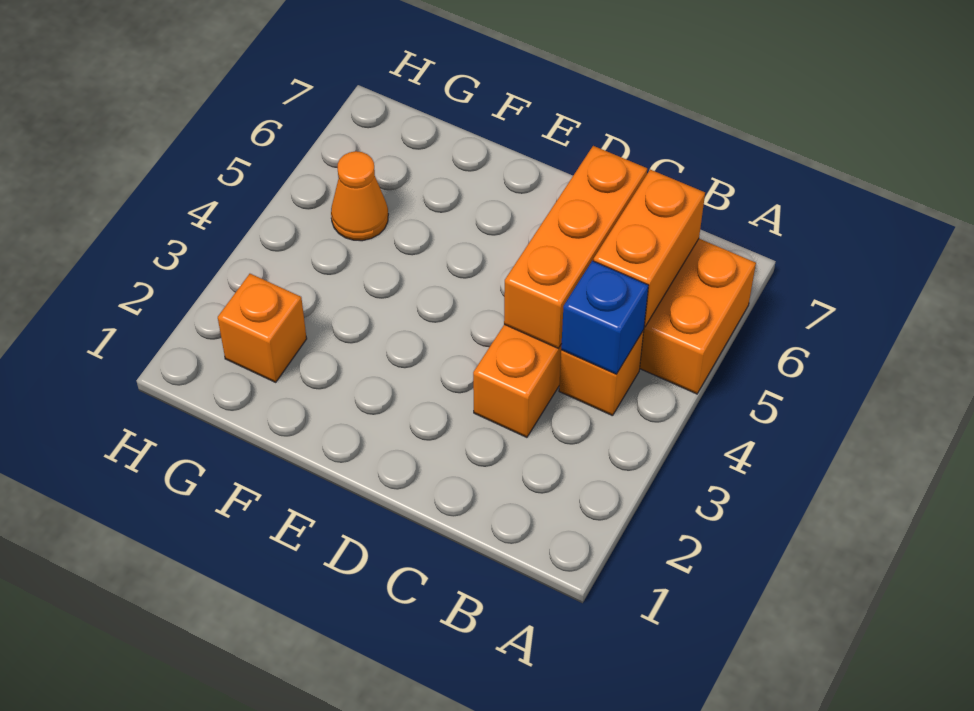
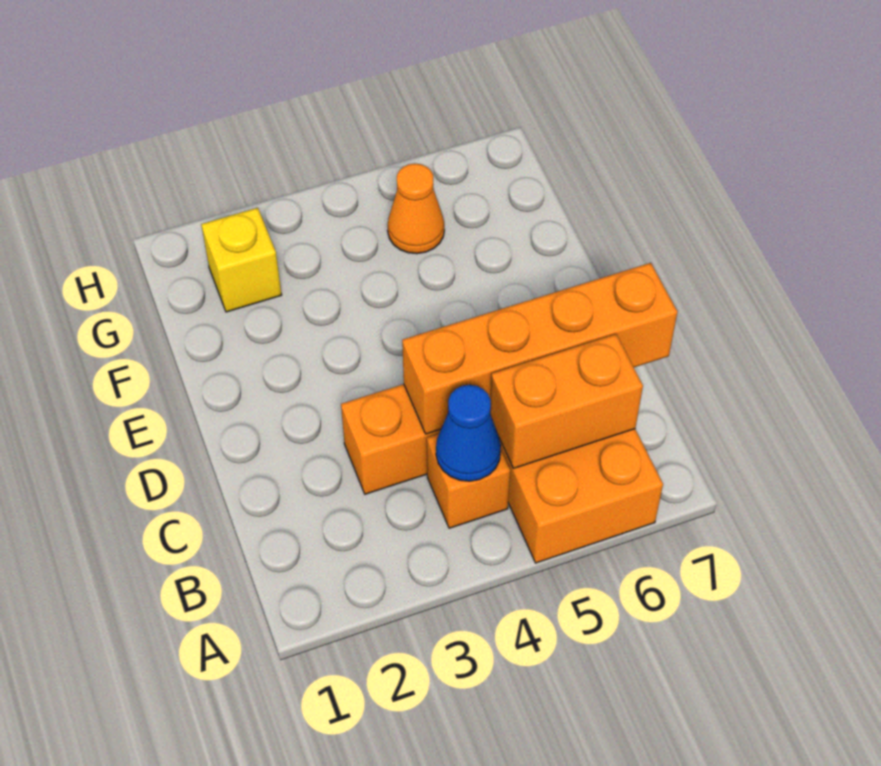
blue brick B4 level 2 -> blue cone B4 level 2
orange brick C4:C6 level 2 -> orange brick C4:C7 level 2
orange brick G2 level 1 -> yellow brick G2 level 1

